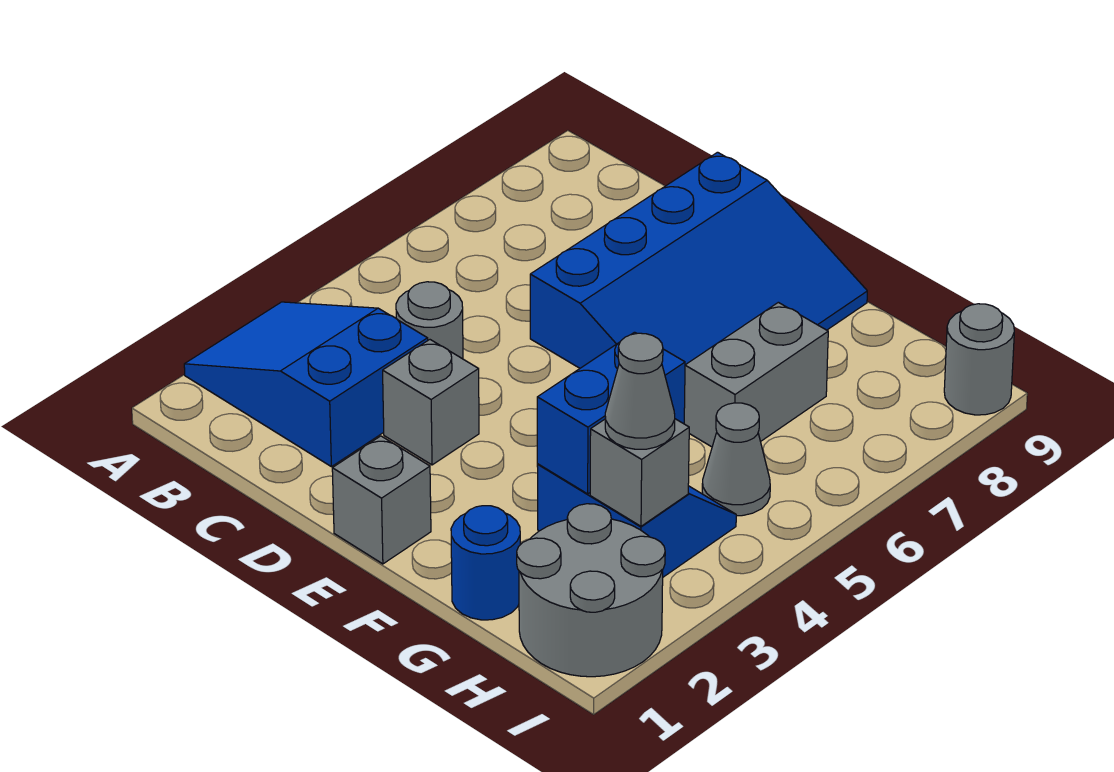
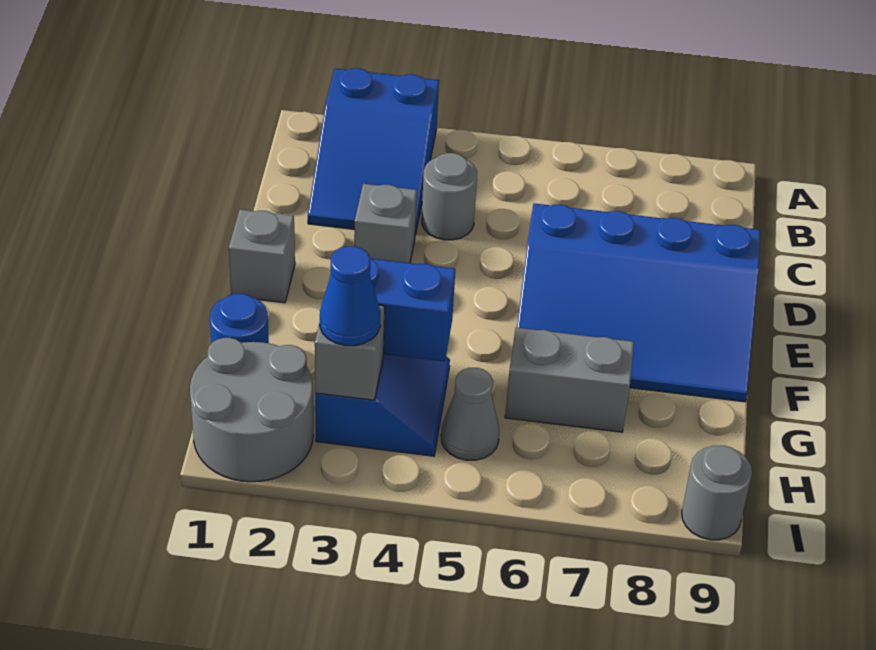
blue slope A2:C3 level 1 top C -> blue slope A2:C3 level 1 top A
grey cone H3 level 3 -> blue cone H3 level 3

